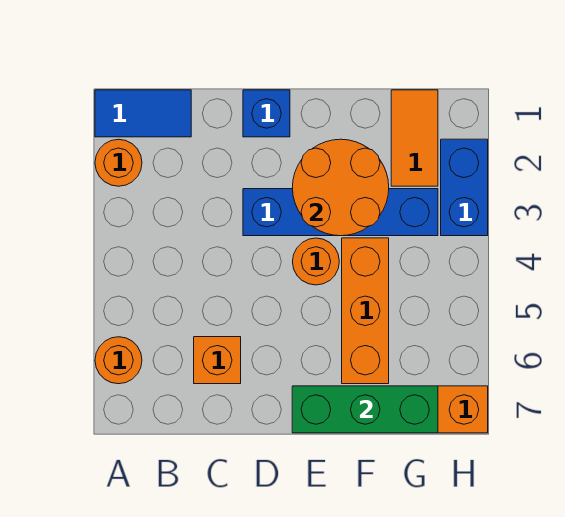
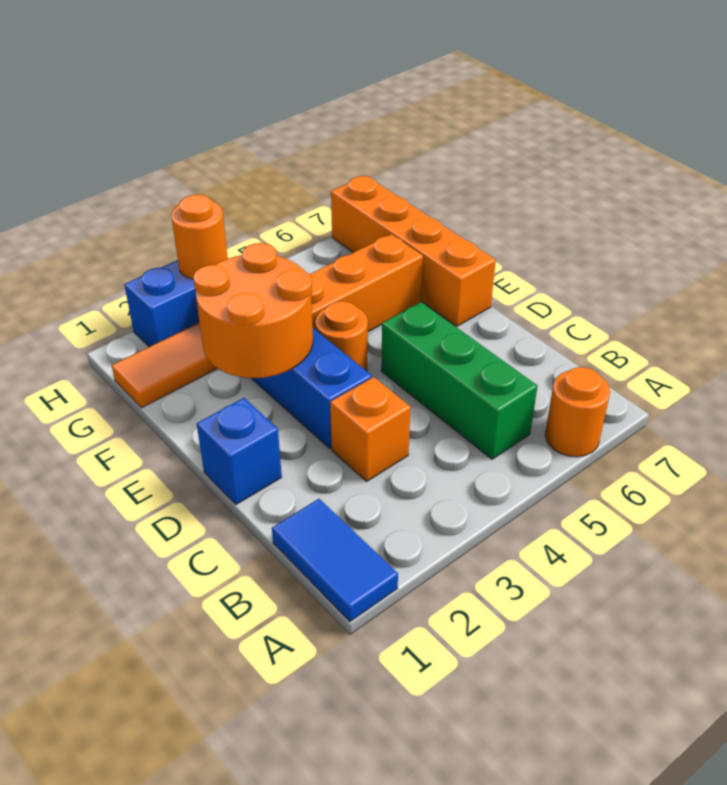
orange round brick A2 level 1 -> orange round brick H3 level 2
orange brick C6 level 1 -> orange brick C3 level 1
green brick E7:G7 level 2 -> green brick B5:D5 level 1

